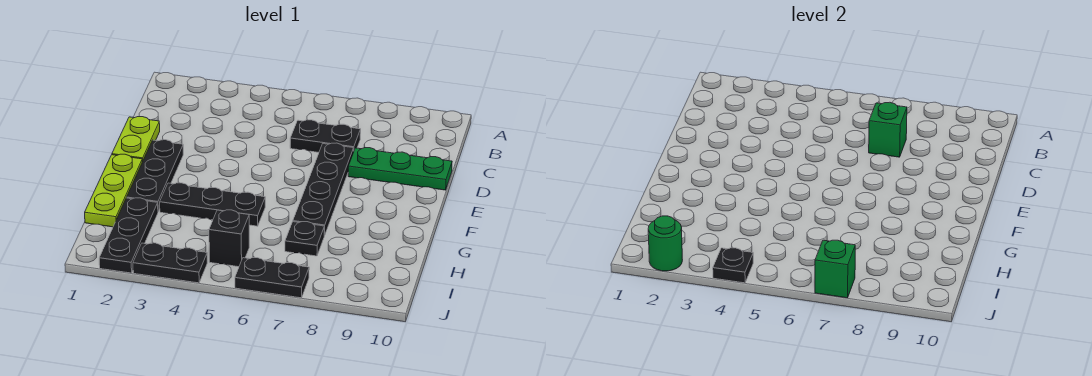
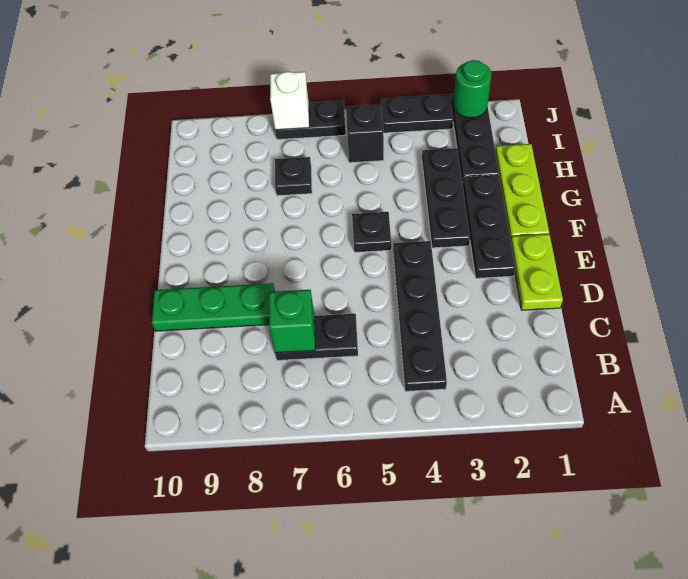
black plate D7:G7 level 1 -> black plate B4:E4 level 1
black plate G3:G5 level 1 -> black plate F3:H3 level 1
black plate J4 level 2 -> black plate F5 level 1
green brick J7 level 2 -> white brick J7 level 2

